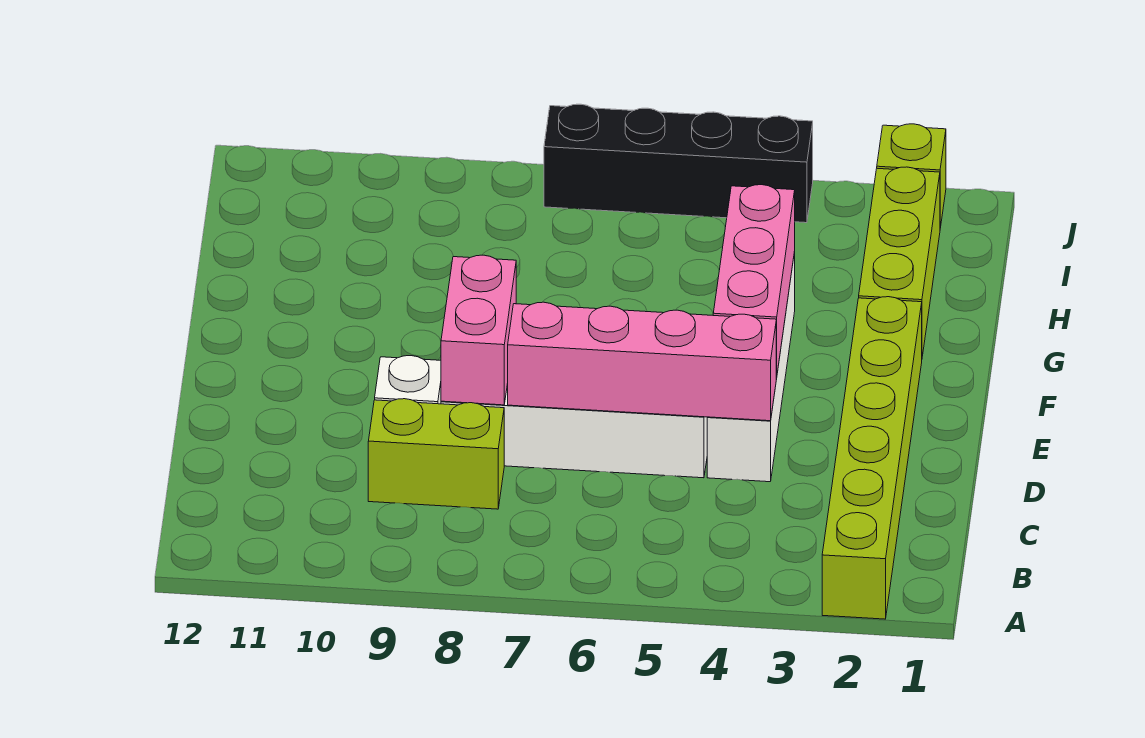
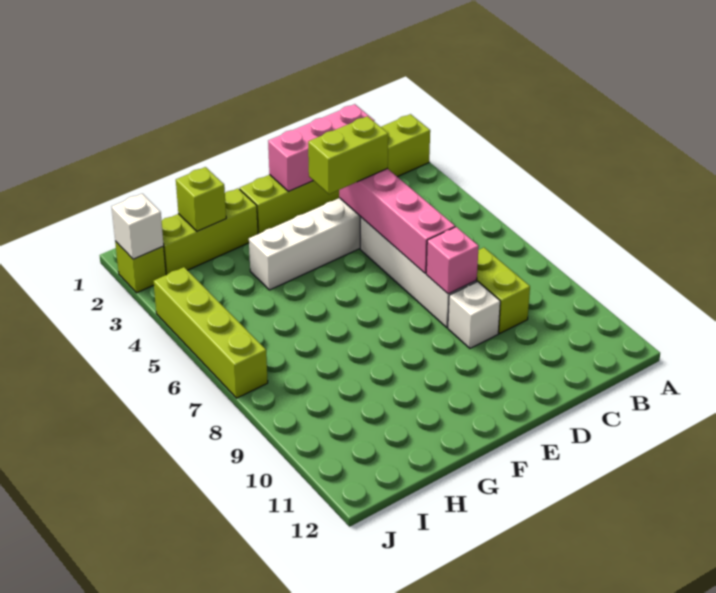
none -> lime brick D4:E4 level 3
pink brick D8:E8 level 2 -> pink brick D8 level 2
pink brick E4:G4 level 2 -> pink brick C2:E2 level 2
none -> lime brick H2 level 2
none -> white brick J2 level 2
black brick J4:J7 level 1 -> lime brick J4:J7 level 1

